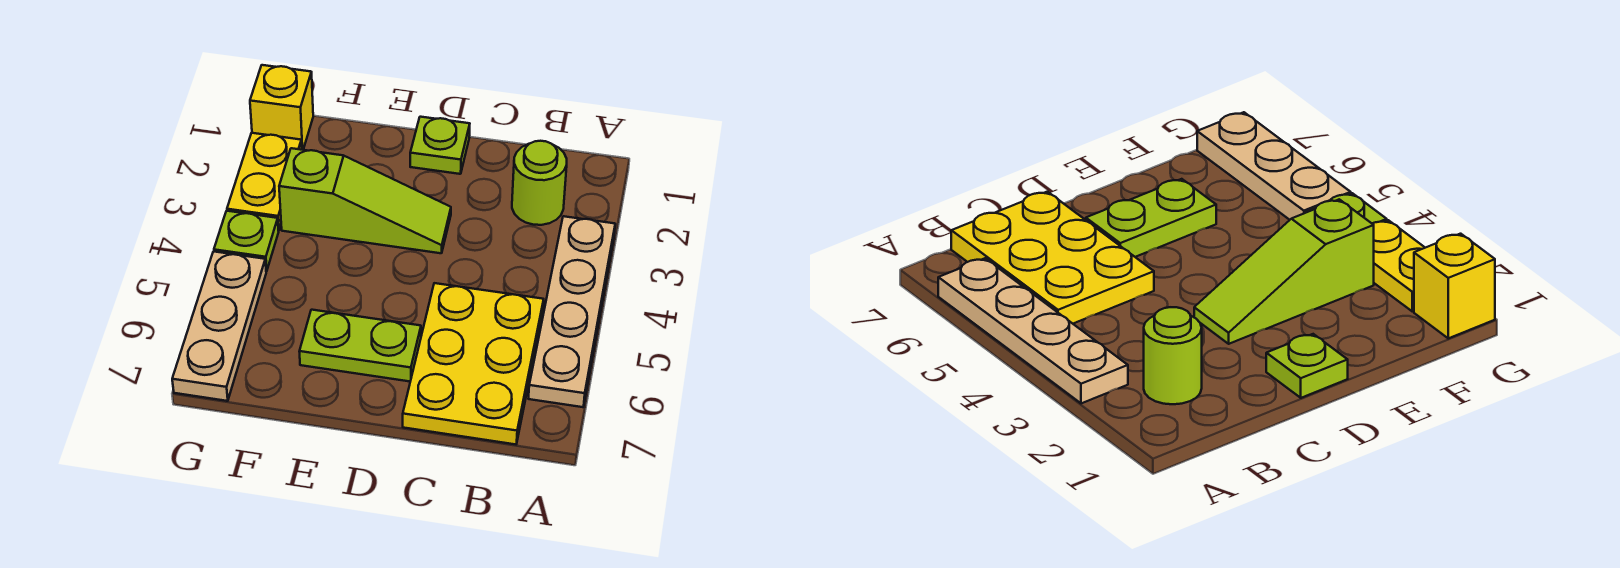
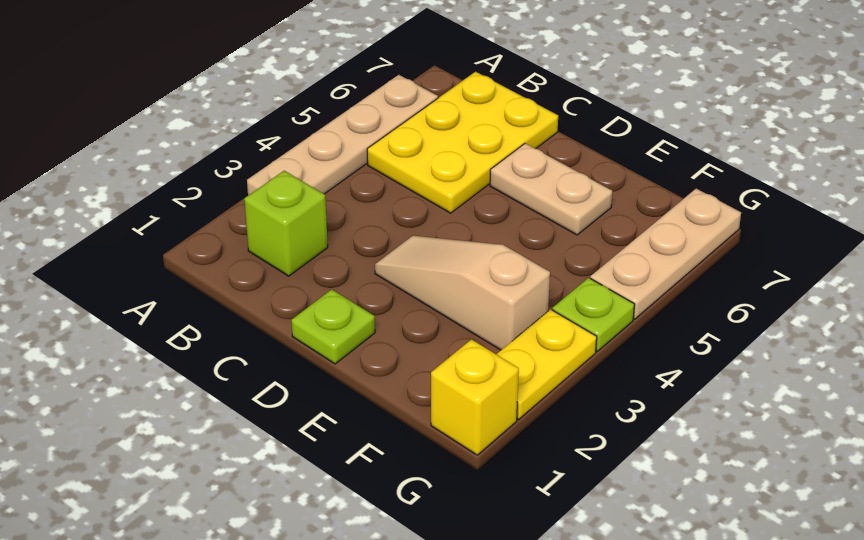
lime round brick B2 level 1 -> lime brick B2 level 1
lime slope D3:F3 level 1 top F -> tan slope D3:F3 level 1 top F
lime plate D6:E6 level 1 -> tan plate D6:E6 level 1

